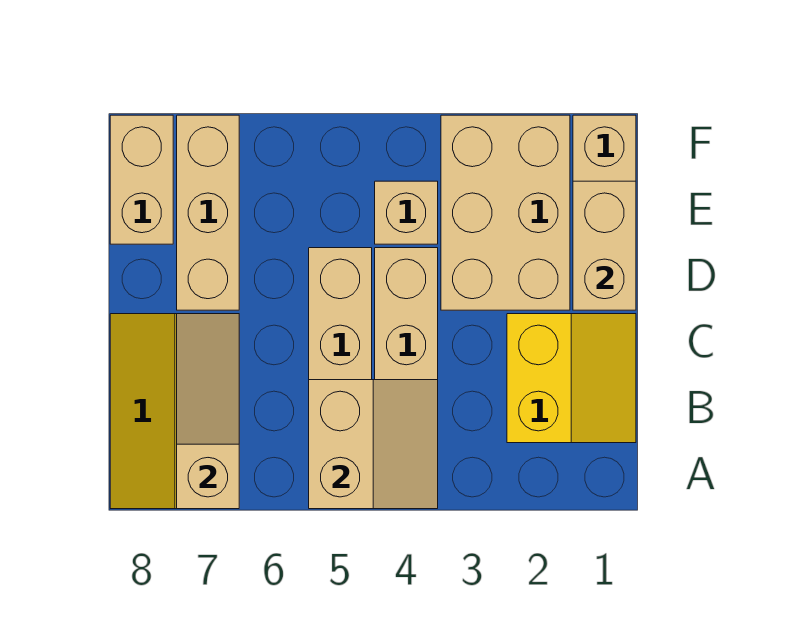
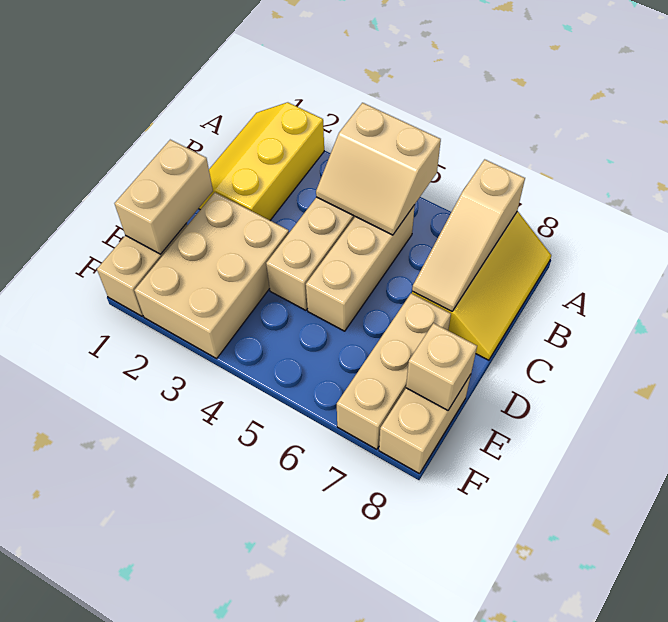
tan slope A4:B5 level 2 top 5 -> tan slope A4:B5 level 2 top A
yellow slope B1:C2 level 1 top 2 -> yellow slope A1:C2 level 1 top 2
tan brick E4 level 1 -> tan brick E8 level 2

